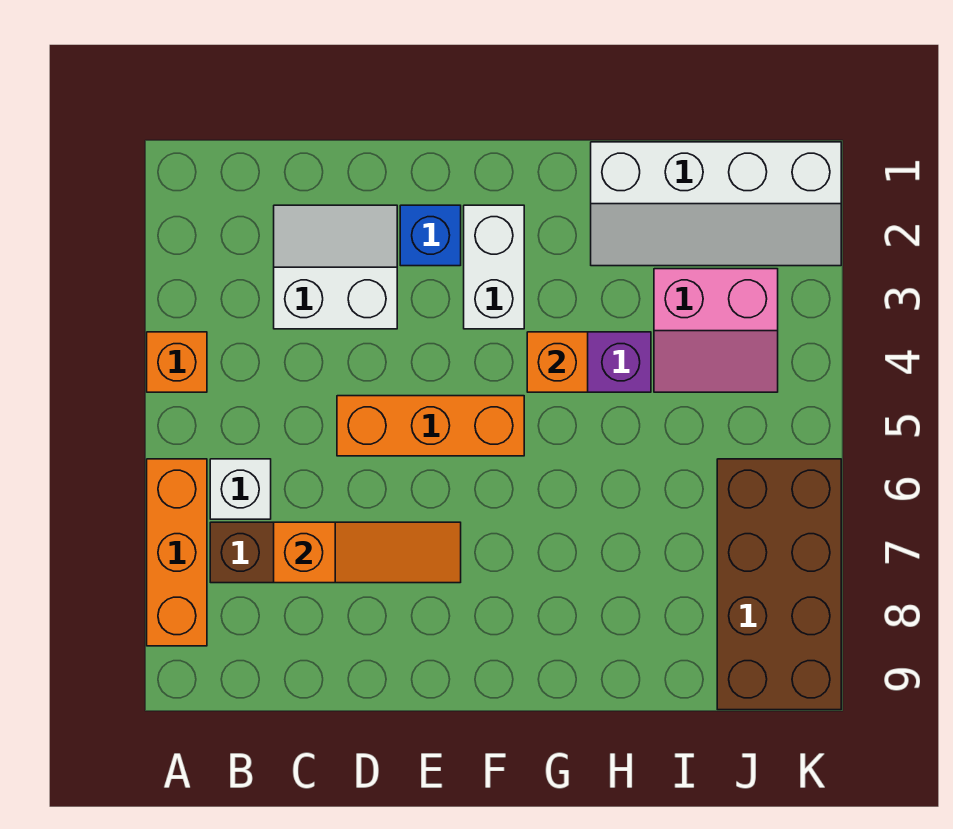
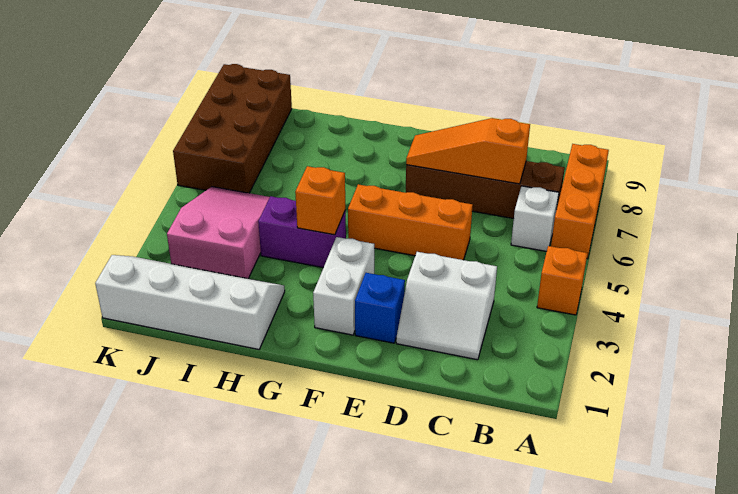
pink slope I3:J4 level 1 top 3 -> pink slope I3:J5 level 1 top 3

